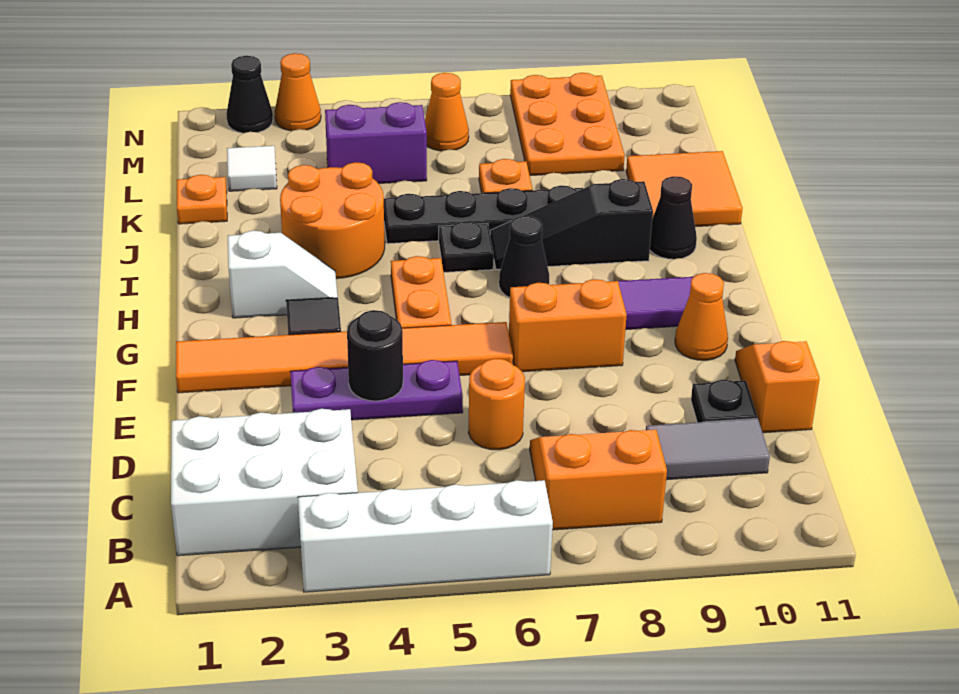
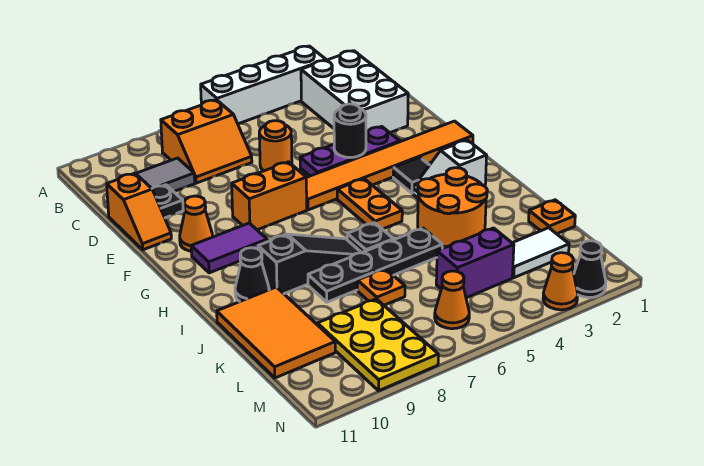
white brick B1:C3 level 1 -> white brick B2:D3 level 1
black cone H7 level 1 -> none
orange tile J10:K11 level 1 -> orange tile J10:L11 level 1
white tile L2 level 1 -> white tile L2:L3 level 1
orange plate L8:N9 level 1 -> yellow plate L8:N9 level 1

